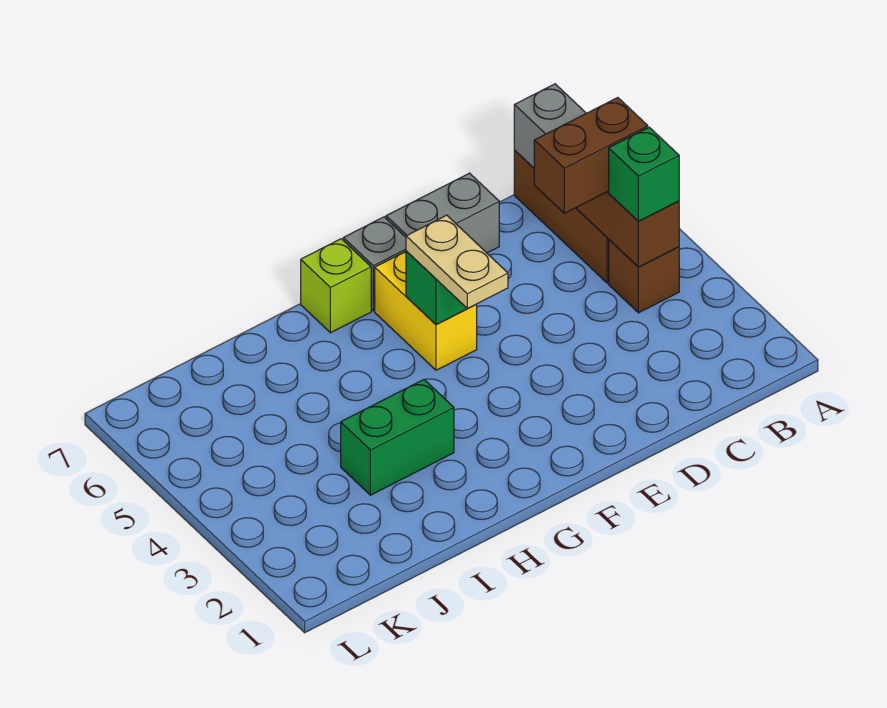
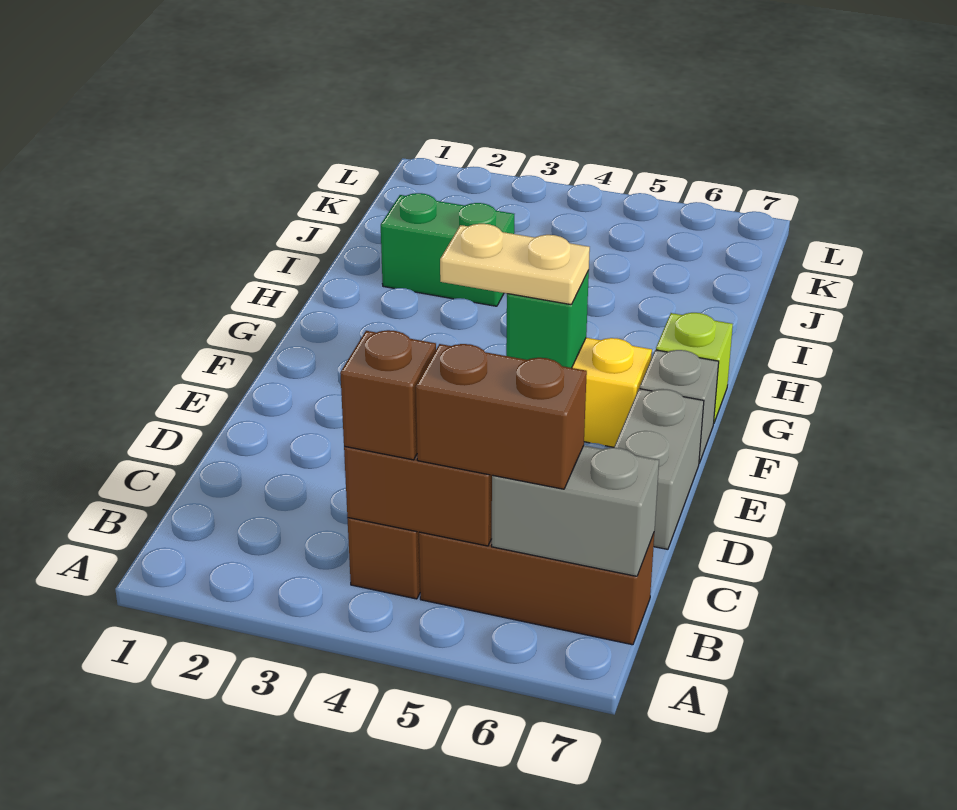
green brick B4 level 3 -> brown brick B4 level 3
brown brick B5:C5 level 3 -> brown brick B5:B6 level 3
green brick H3:I3 level 1 -> green brick I2:I3 level 1

